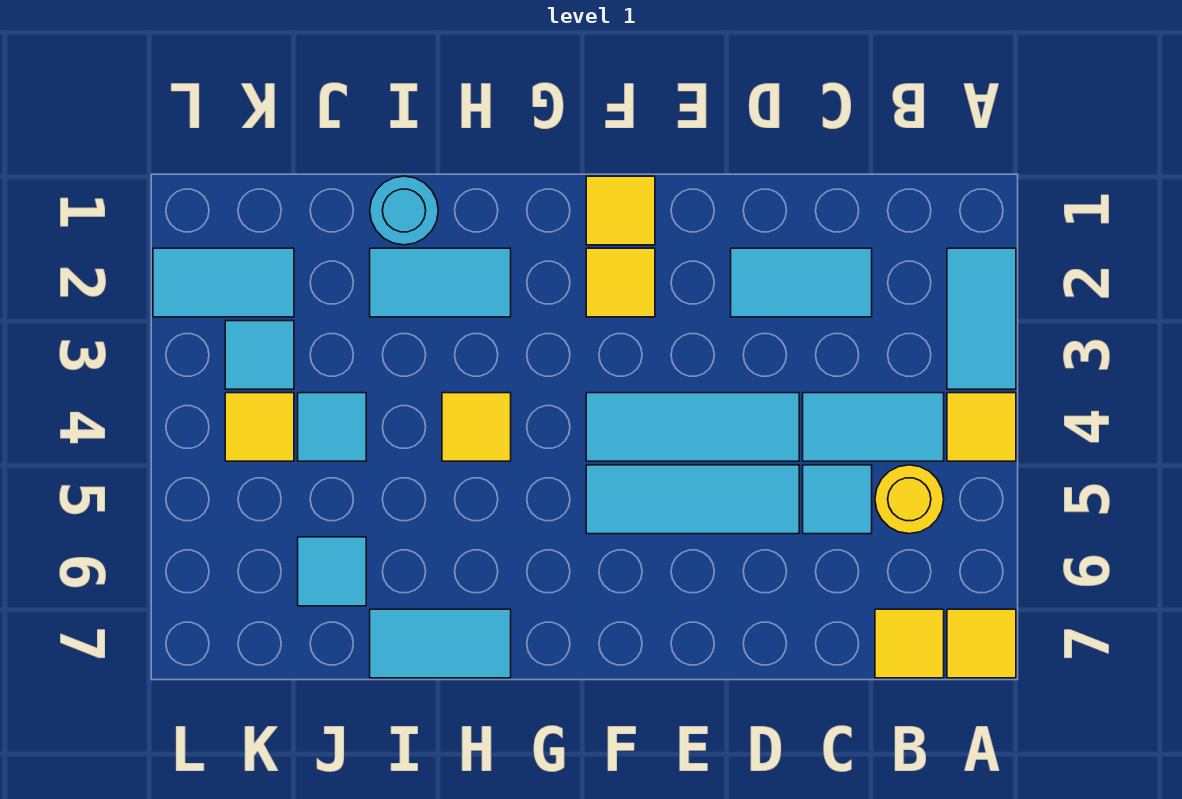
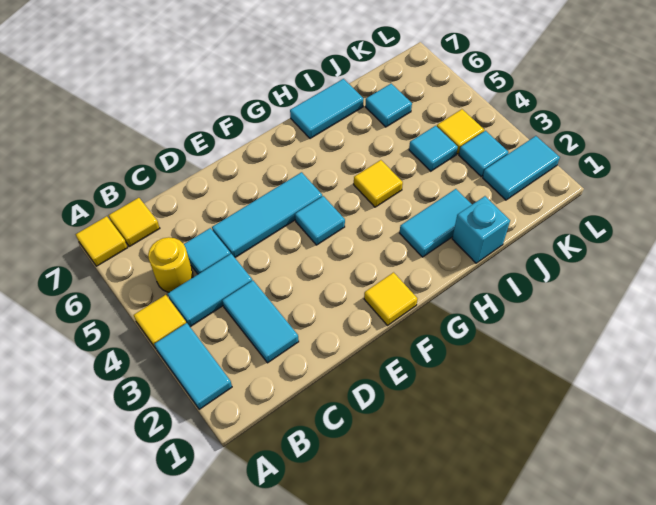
cyan tile C2:D2 level 1 -> cyan tile C2:C3 level 1
cyan tile D4:F4 level 1 -> cyan tile F4 level 1
yellow tile F2 level 1 -> none
cyan round brick I1 level 1 -> cyan brick I1 level 1

